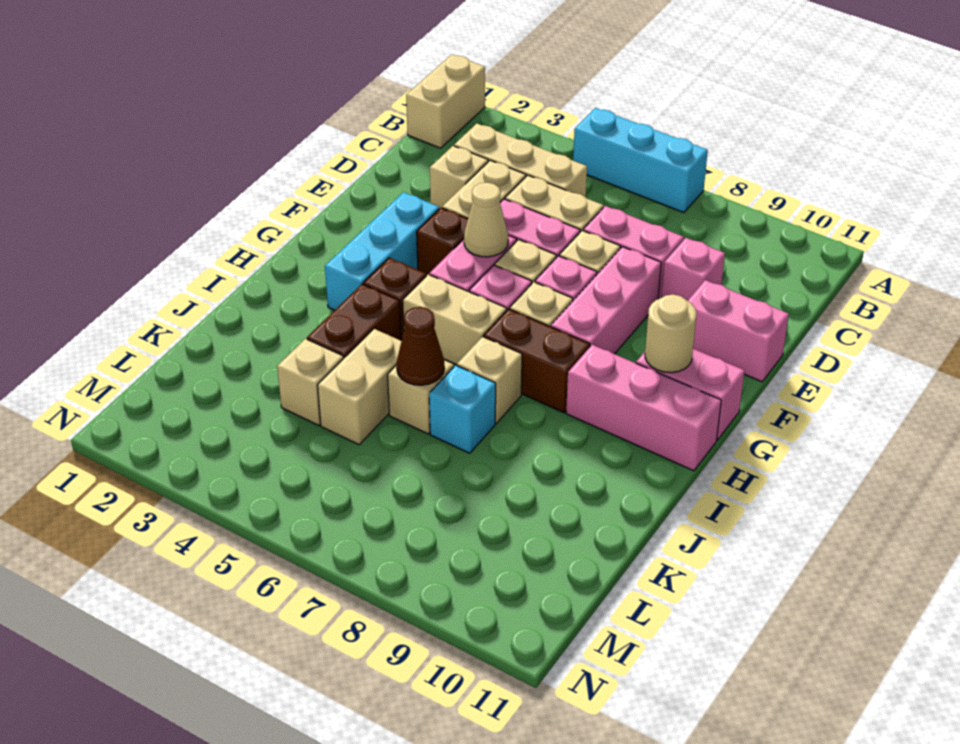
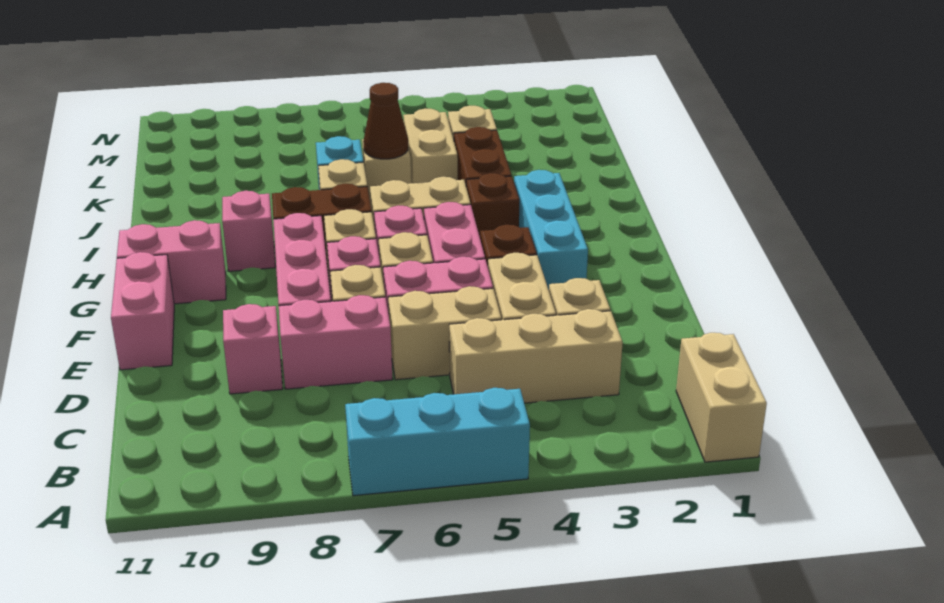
pink brick E10:E11 level 1 -> pink brick E11:F11 level 1
tan cone F5 level 2 -> none
tan round brick G10 level 2 -> none
pink brick H9:H11 level 1 -> pink brick H9 level 1

